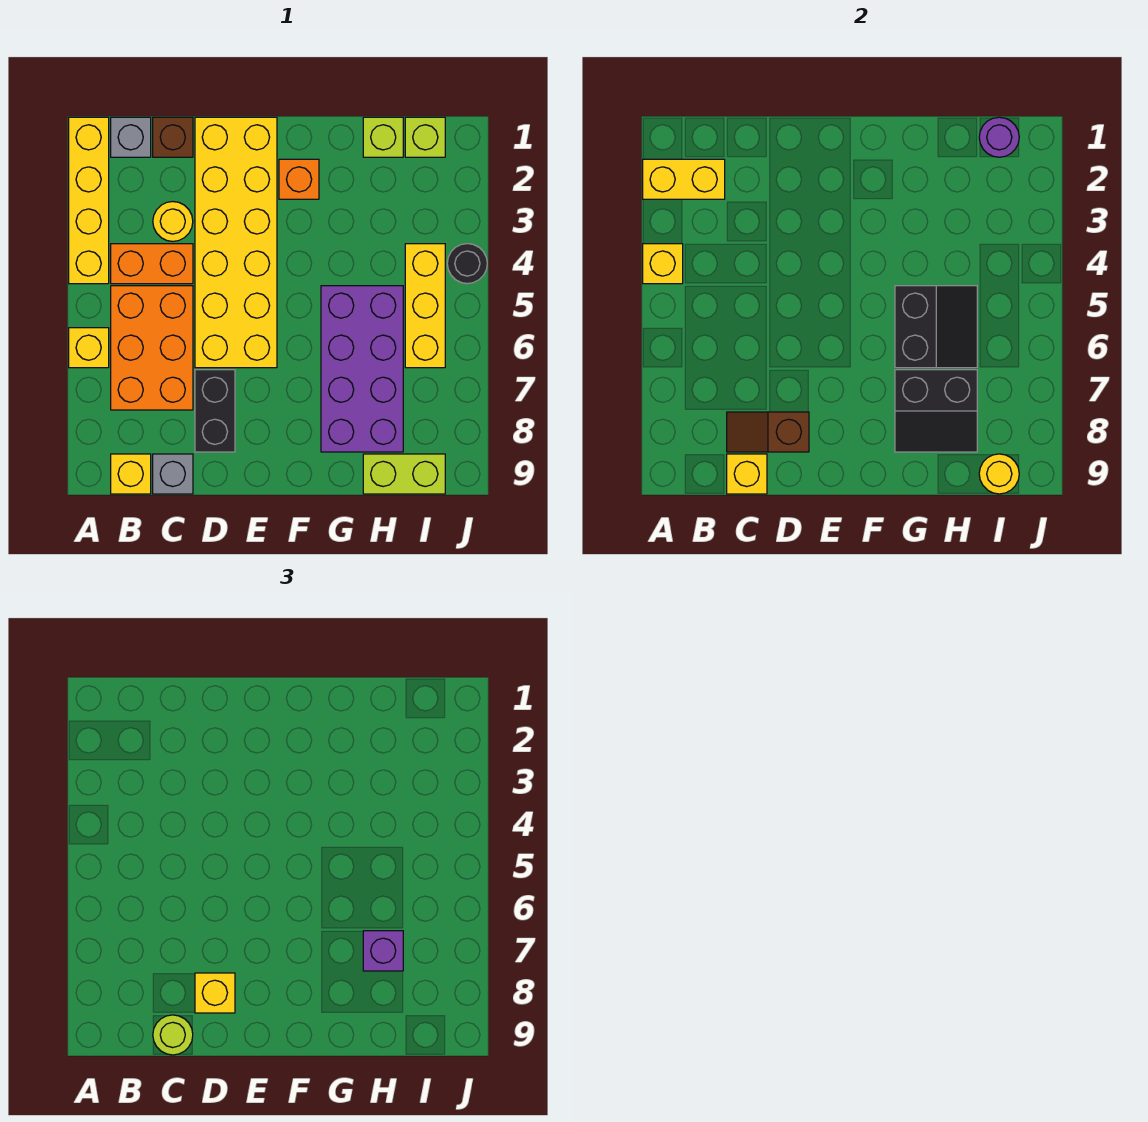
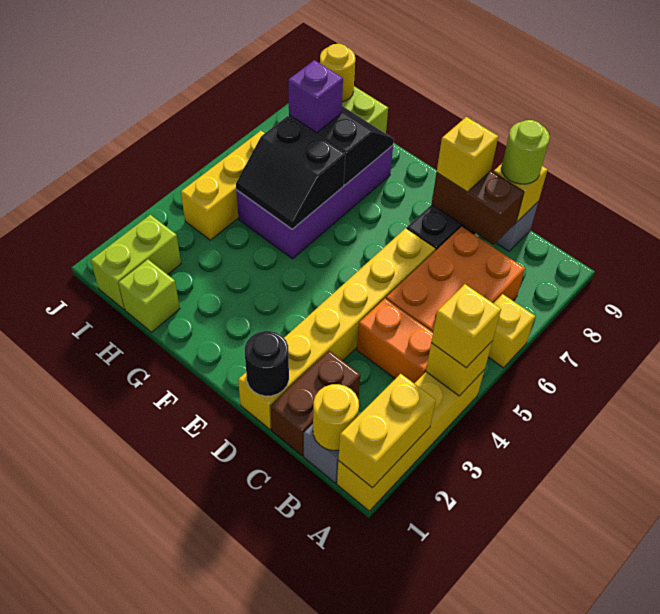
yellow brick A2:B2 level 2 -> yellow brick A1:A2 level 2
yellow brick B9 level 1 -> yellow brick A4 level 3
brown brick C1 level 1 -> brown brick C1:C2 level 1
yellow round brick C3 level 1 -> yellow round brick B1 level 2
brown slope C8:D8 level 2 top D -> brown brick C8:D8 level 2
yellow brick D1:E6 level 1 -> yellow brick D1:D6 level 1
orange brick F2 level 1 -> none
black slope G5:H6 level 2 top G -> black slope G5:H6 level 2 top 6
lime brick I1 level 1 -> lime brick I1:I2 level 1
purple round brick I1 level 2 -> none
black round brick J4 level 1 -> black round brick D1 level 2

